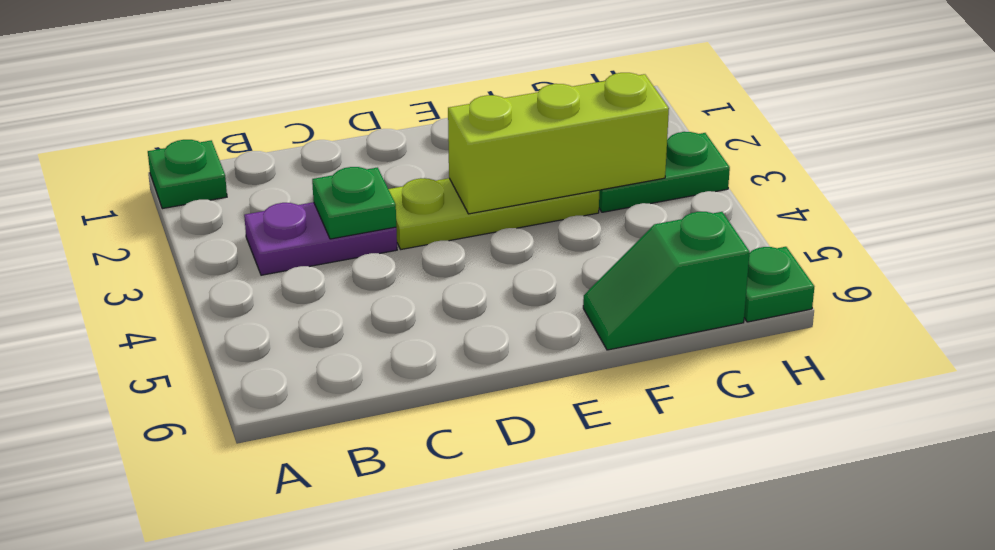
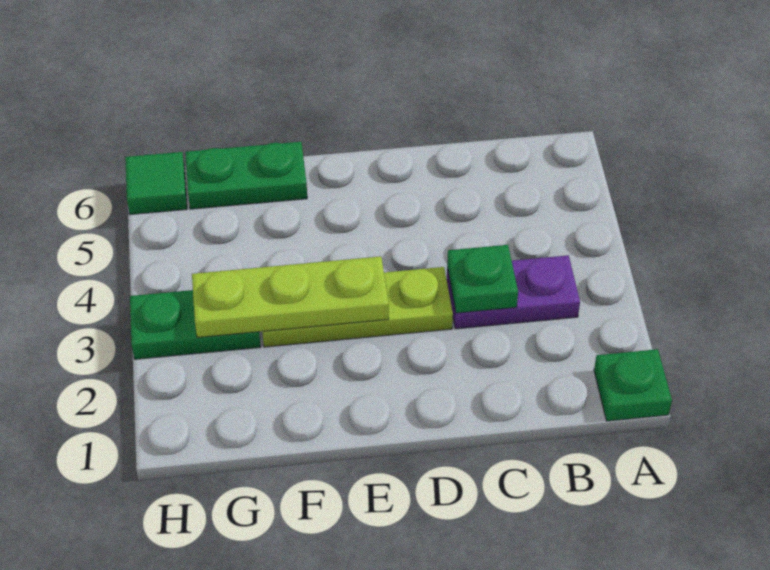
lime brick E3:G3 level 2 -> lime plate E3:G3 level 2
green slope F6:G6 level 1 top G -> green plate F6:G6 level 1
green plate H6 level 1 -> green tile H6 level 1

